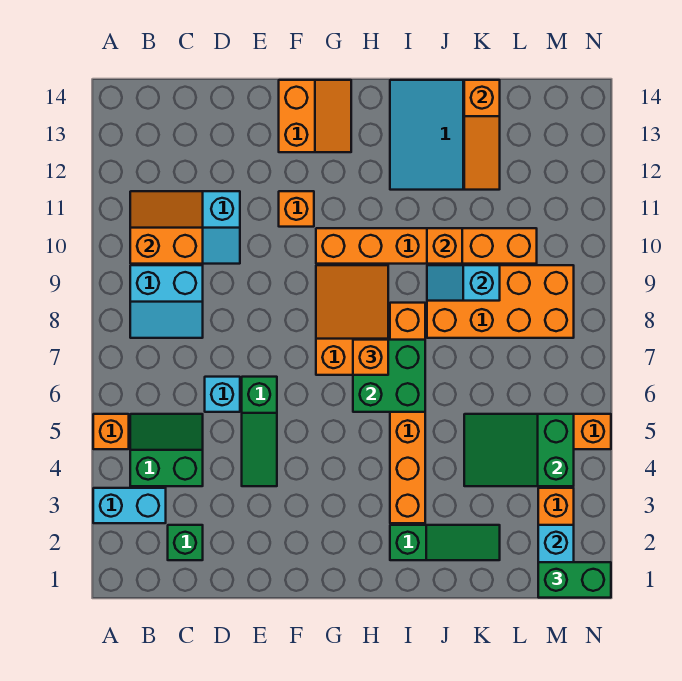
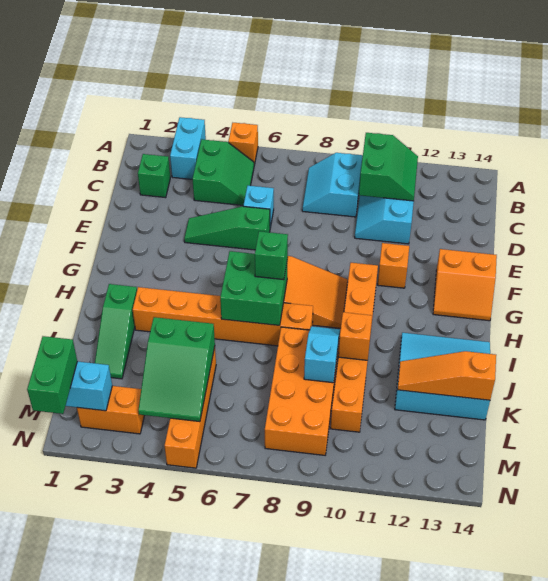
orange slope B10:C11 level 2 top 10 -> green slope B10:C11 level 2 top 10
orange brick H7 level 3 -> green brick H7 level 3
green slope K4:M5 level 2 top M -> green slope K4:M5 level 2 top K

